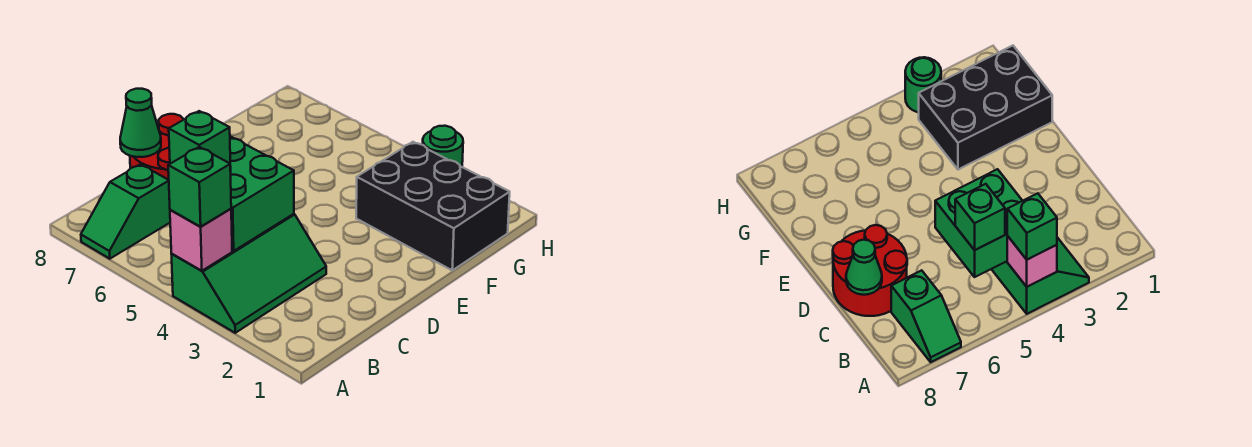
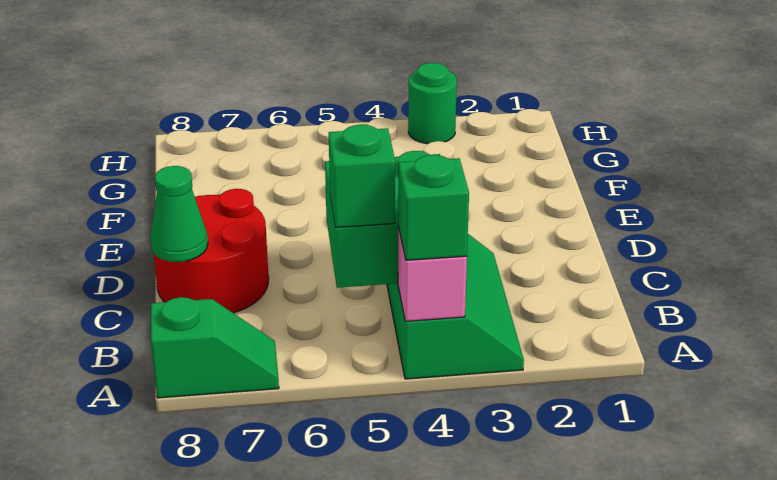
green slope A7:B7 level 1 top B -> green slope A7:A8 level 1 top 8
black brick F1:G3 level 1 -> none

